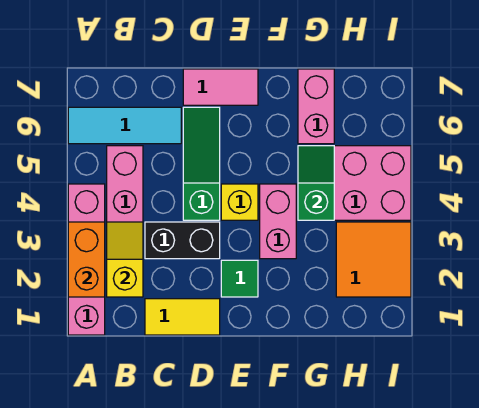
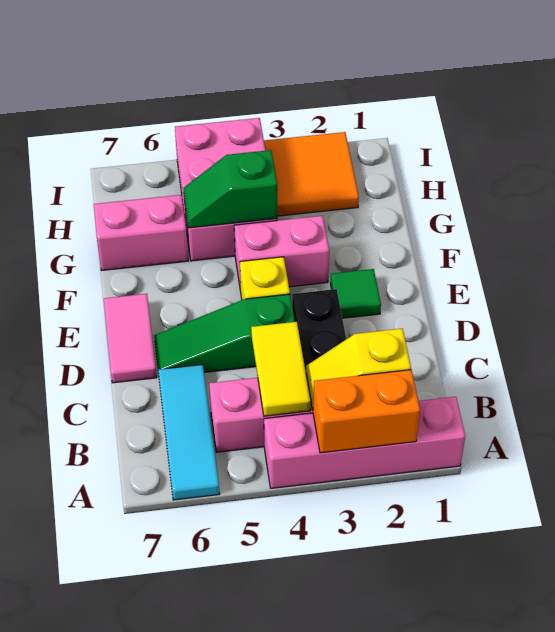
yellow tile C1:D1 level 1 -> yellow tile B4:C4 level 2

